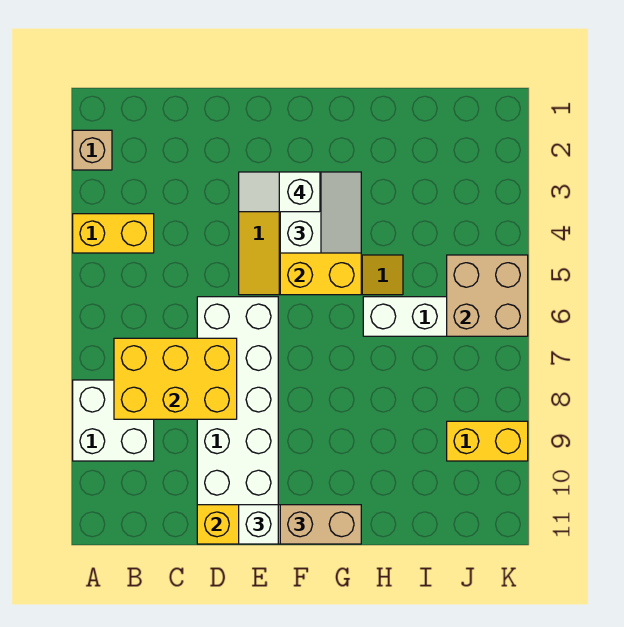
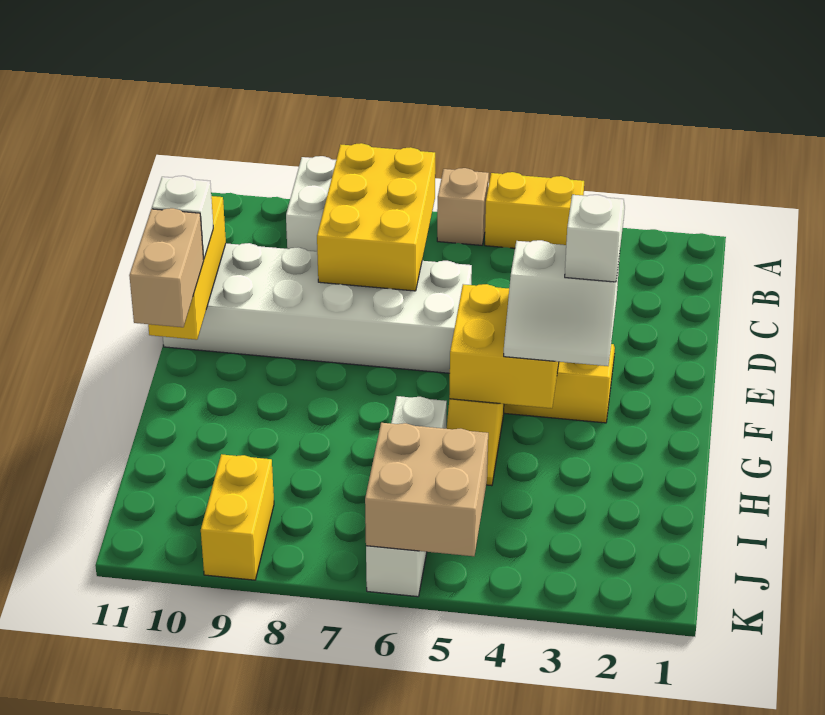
tan brick A2 level 1 -> tan brick A6 level 1
yellow brick A4:B4 level 1 -> yellow brick A4:A5 level 1

